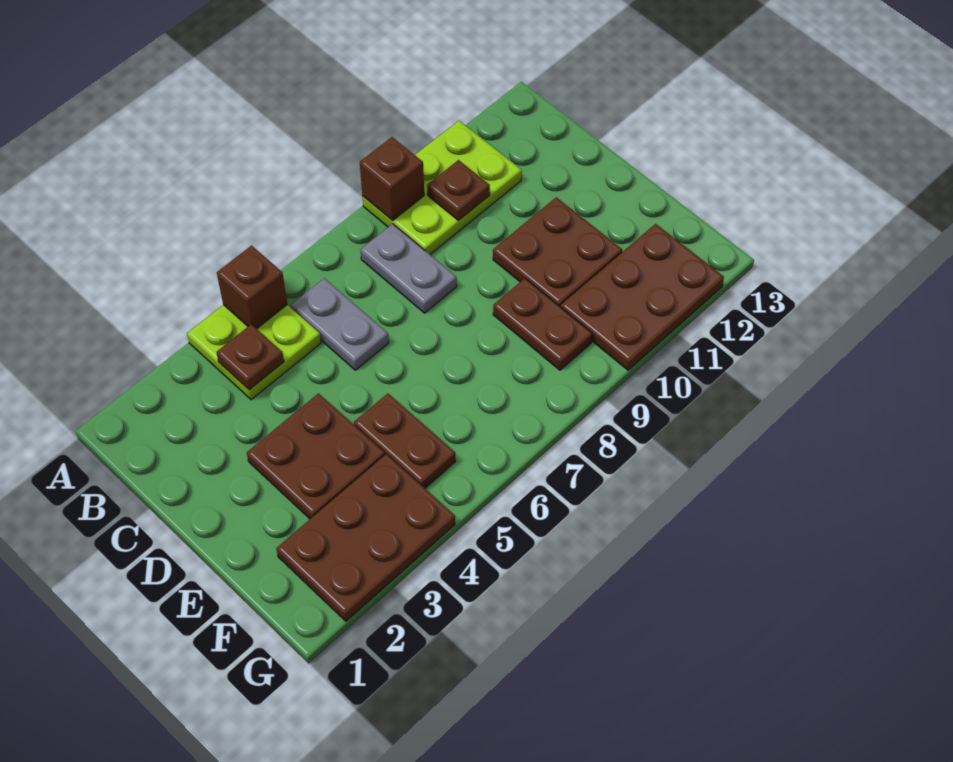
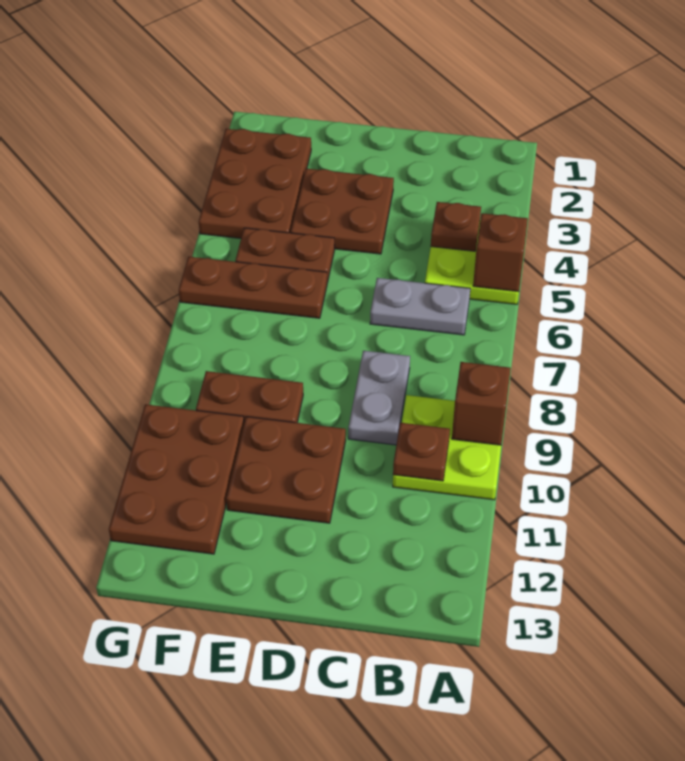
lime plate A9:B11 level 1 -> lime plate A9:B10 level 1
grey plate B8:C8 level 1 -> grey plate C8:C9 level 1
none -> brown plate E6:G6 level 1

